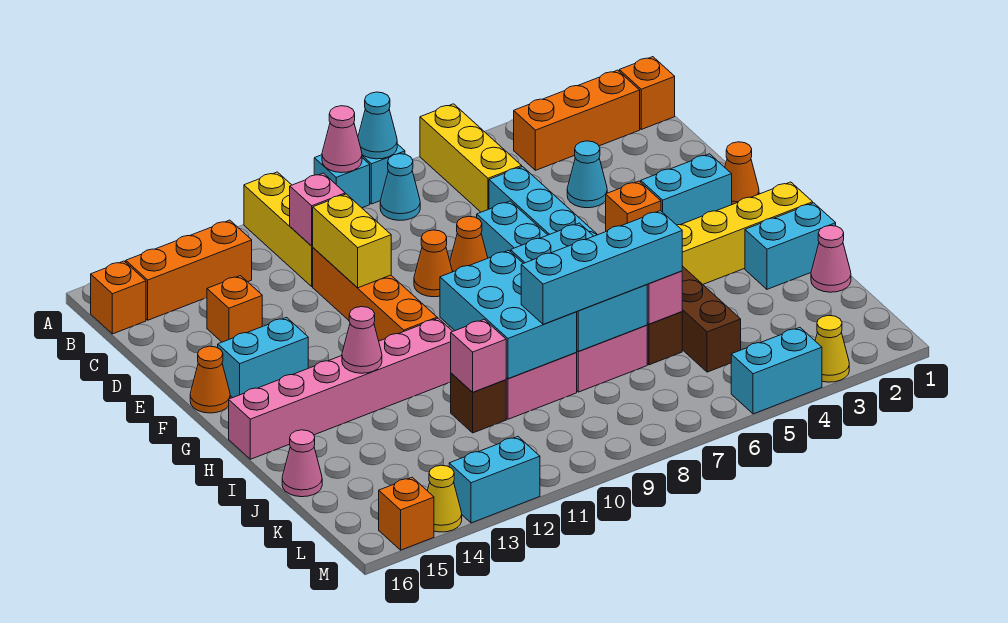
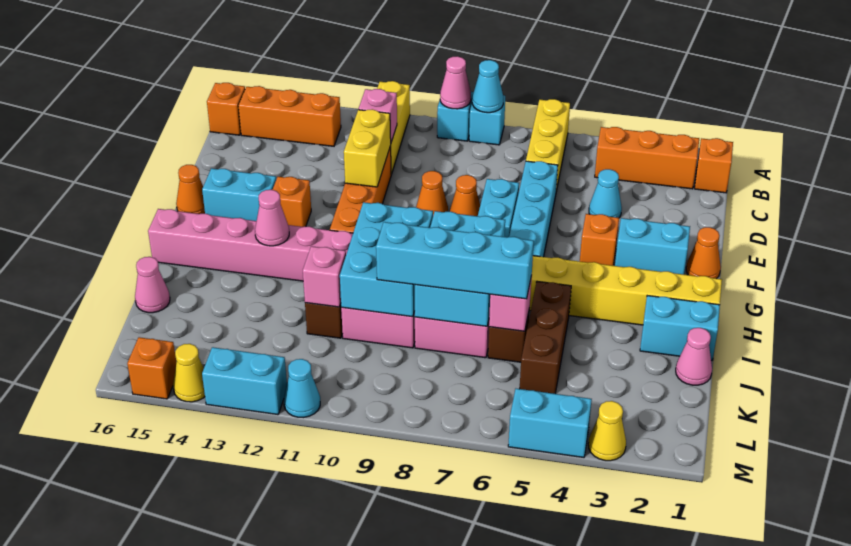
cyan cone B8 level 1 -> cyan cone M11 level 1
orange brick D14 level 1 -> orange brick F13 level 1

